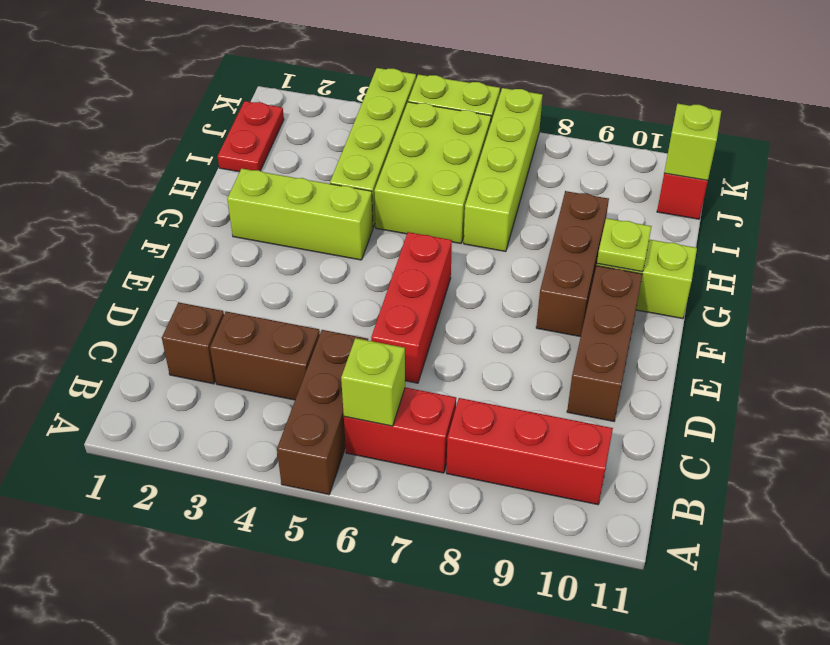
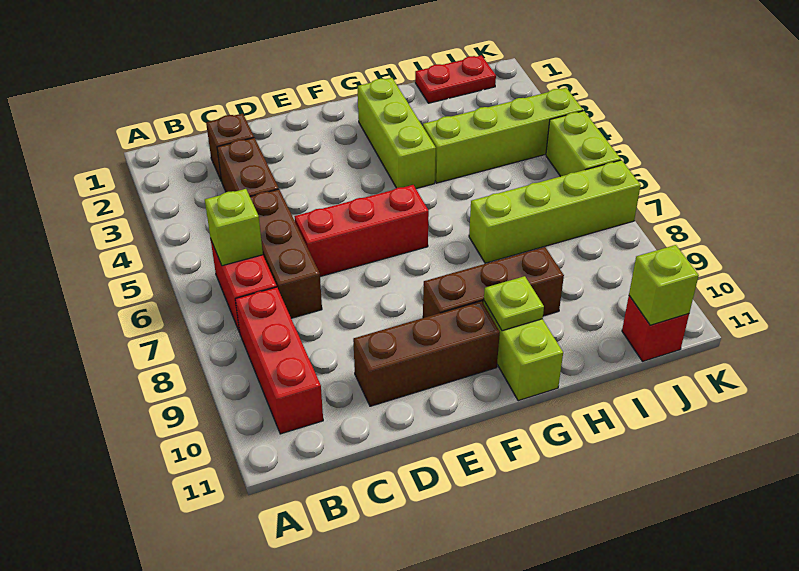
brown brick A5:C5 level 1 -> brown brick C5:C7 level 1
lime brick H5:J6 level 1 -> none

